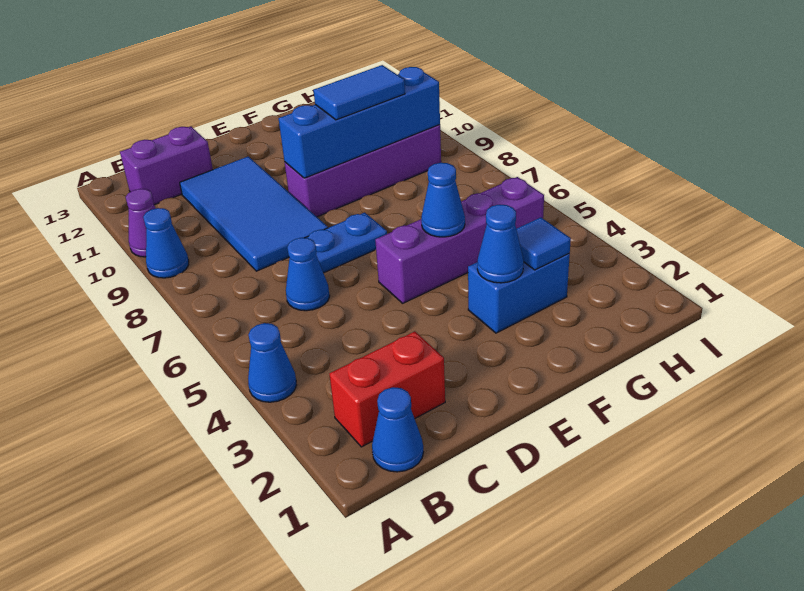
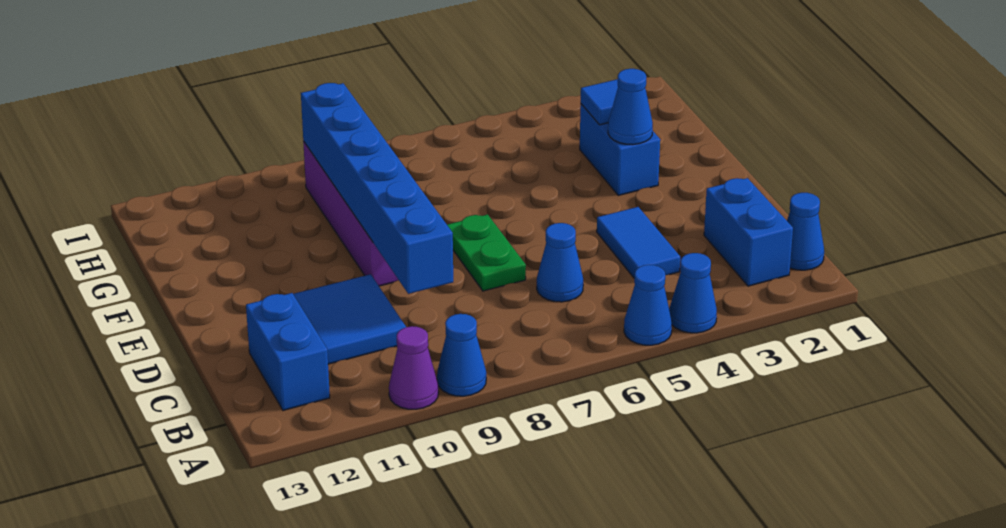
red brick B2:C2 level 1 -> blue brick B2:C2 level 1
purple brick B12:C12 level 1 -> blue brick B12:C12 level 1
blue tile C8:D11 level 1 -> blue tile C10:D11 level 1
blue plate D7:E7 level 1 -> green plate D7:E7 level 1
purple brick E5:H5 level 1 -> none
blue brick E9:H9 level 2 -> blue brick C9:H9 level 2
blue cone F5 level 2 -> blue cone A5 level 1
blue tile F9:G9 level 3 -> blue tile C4:D4 level 1

